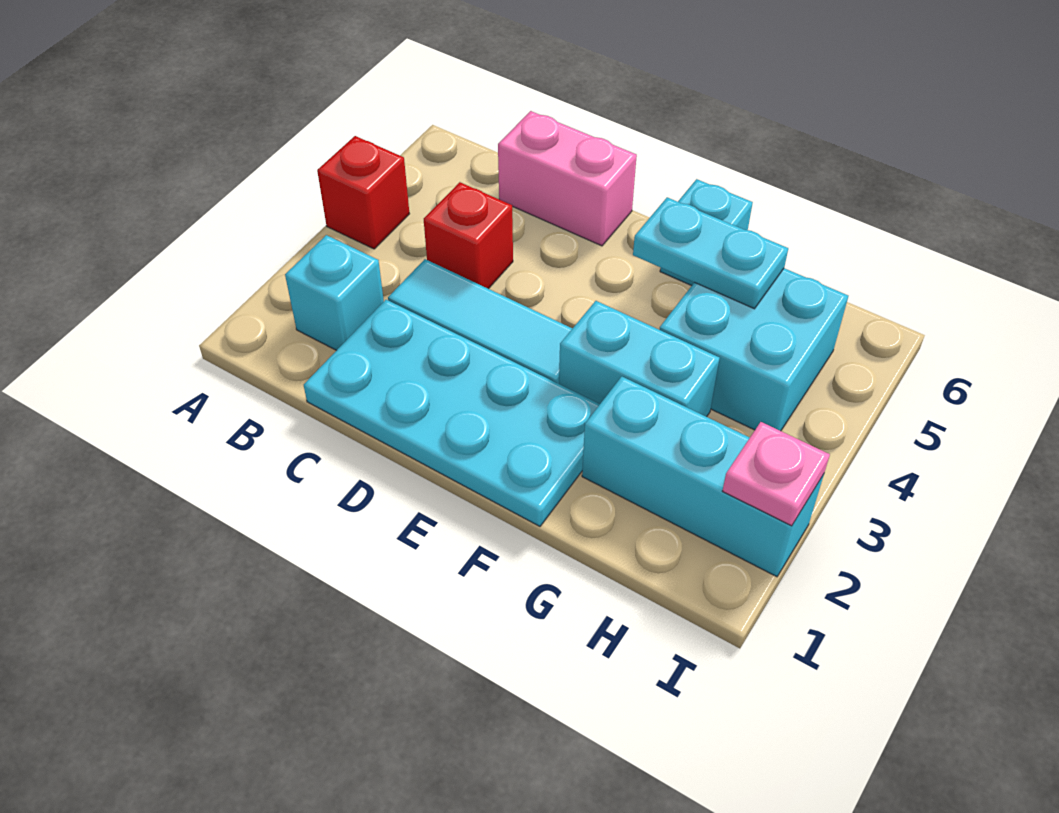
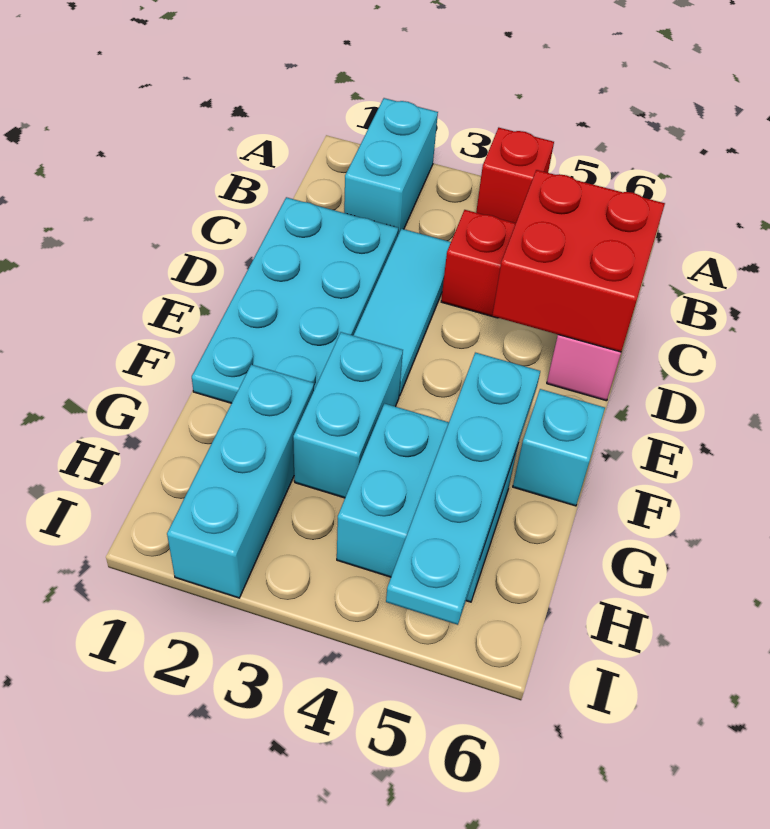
cyan brick B2 level 1 -> cyan brick A2:B2 level 1
none -> red brick C5:D6 level 2
cyan plate F5:G5 level 2 -> cyan plate F5:I5 level 2
pink plate I2 level 2 -> none

